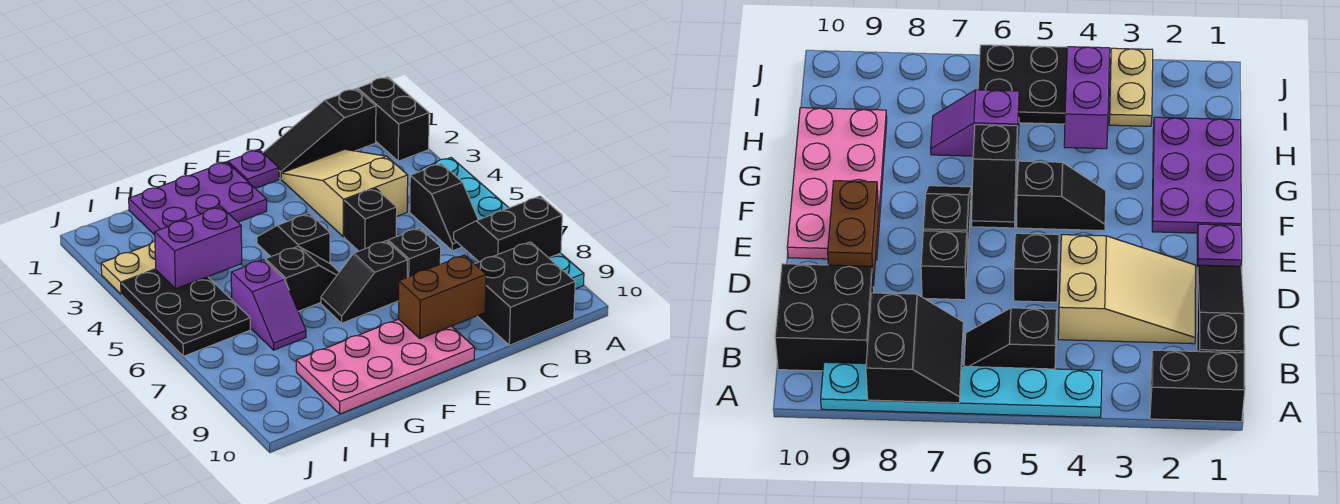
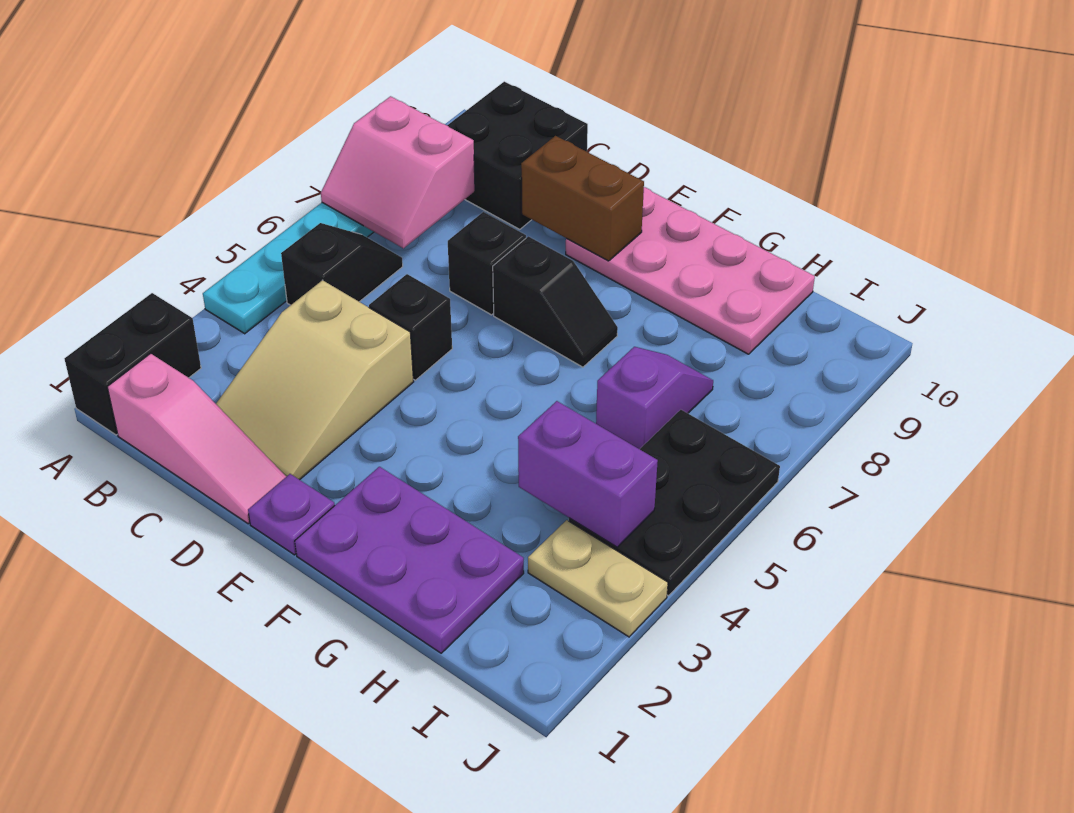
black slope A7:B8 level 2 top 8 -> pink slope A7:B8 level 2 top 8
black slope B1:D1 level 1 top B -> pink slope B1:D1 level 1 top B
black slope F4:F5 level 1 top 5 -> none
black slope F6:G6 level 1 top G -> none

